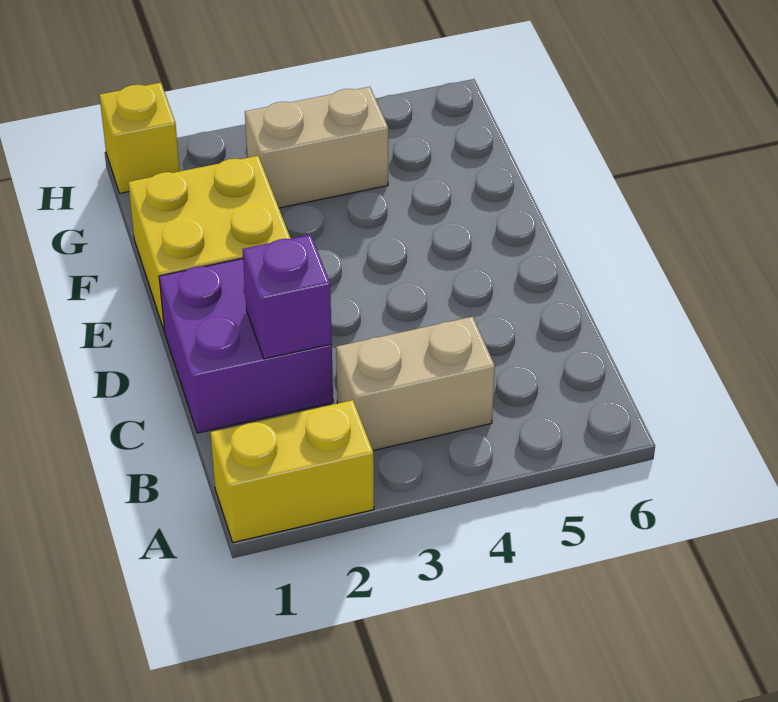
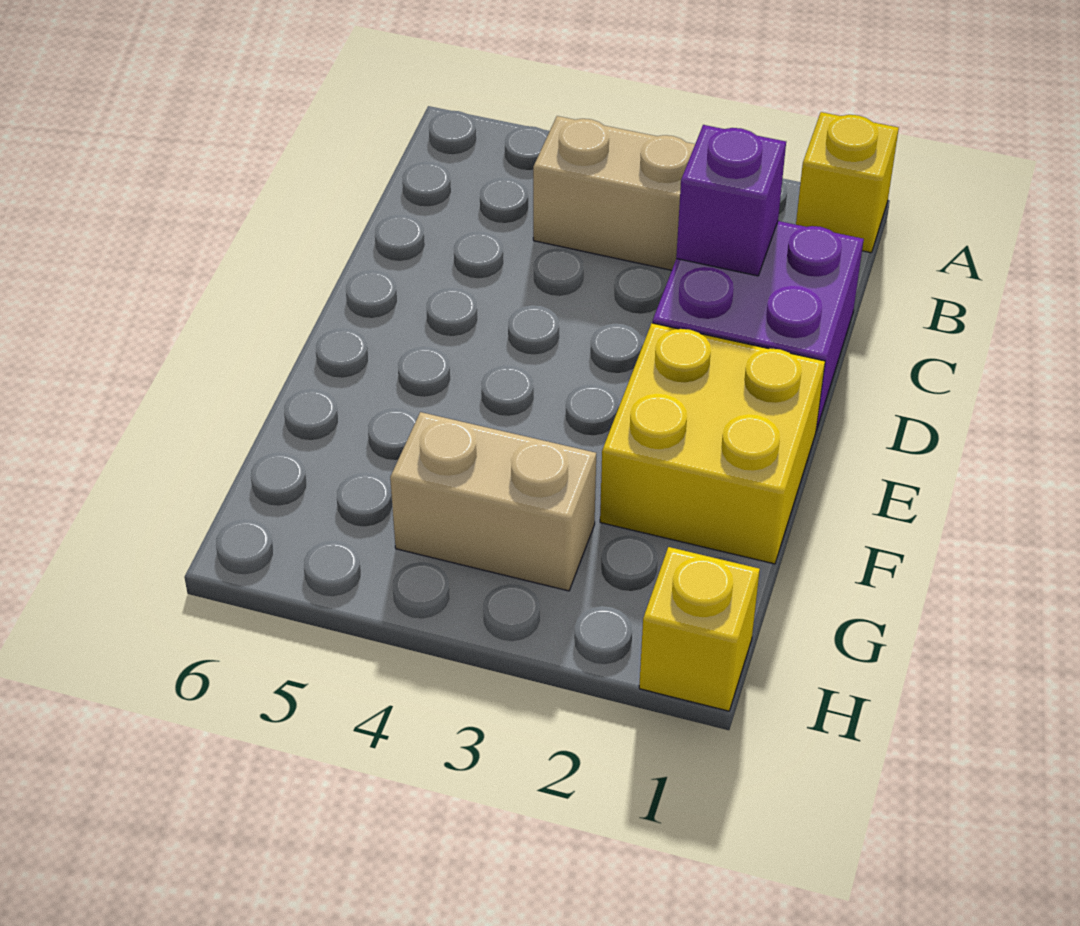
yellow brick A1:A2 level 1 -> yellow brick A1 level 1

